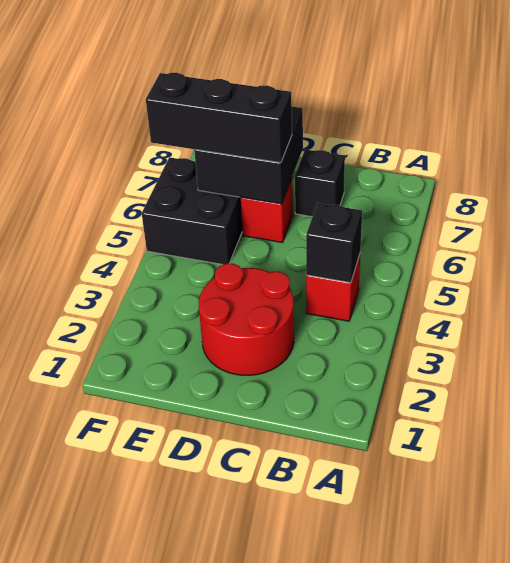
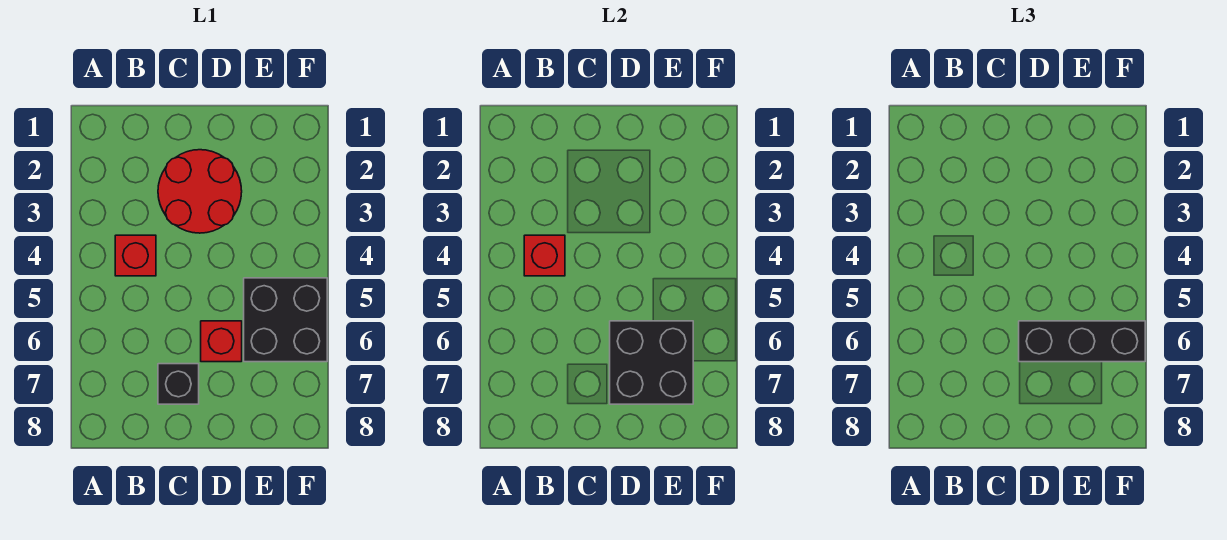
black brick B4 level 2 -> red brick B4 level 2

